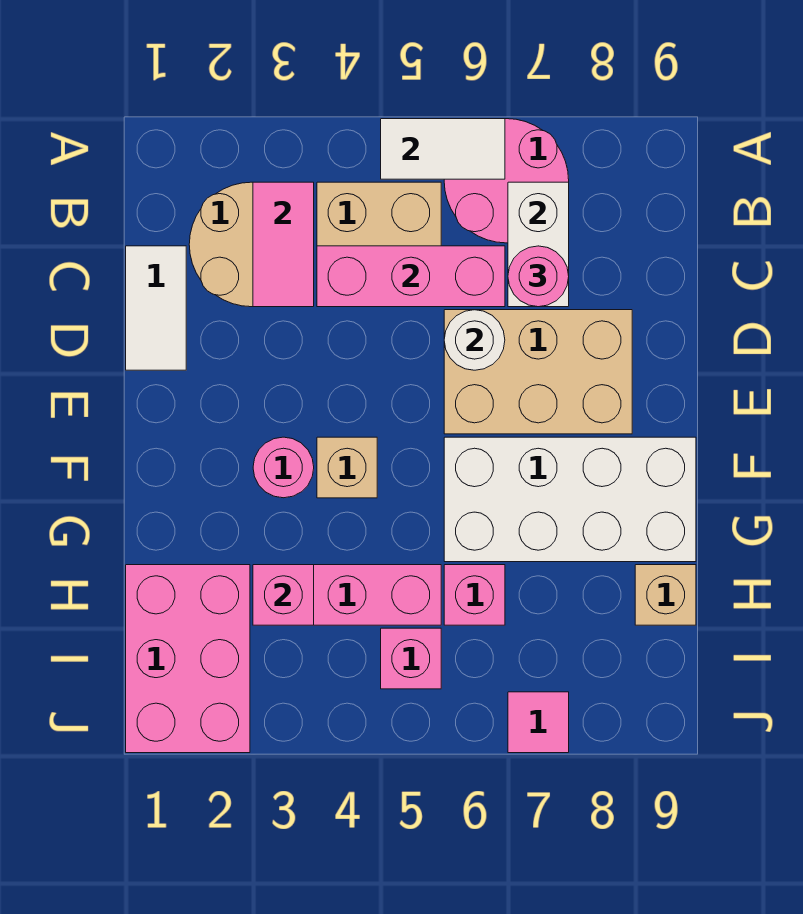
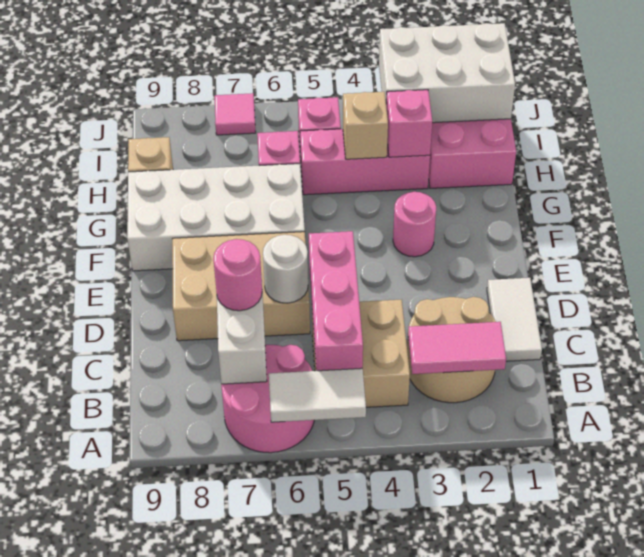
pink tile B3:C3 level 2 -> pink tile B2:B3 level 2
pink brick C4:C6 level 2 -> pink brick B5:D5 level 2
tan brick F4 level 1 -> tan brick H4 level 2
none -> white brick I1:J3 level 2

